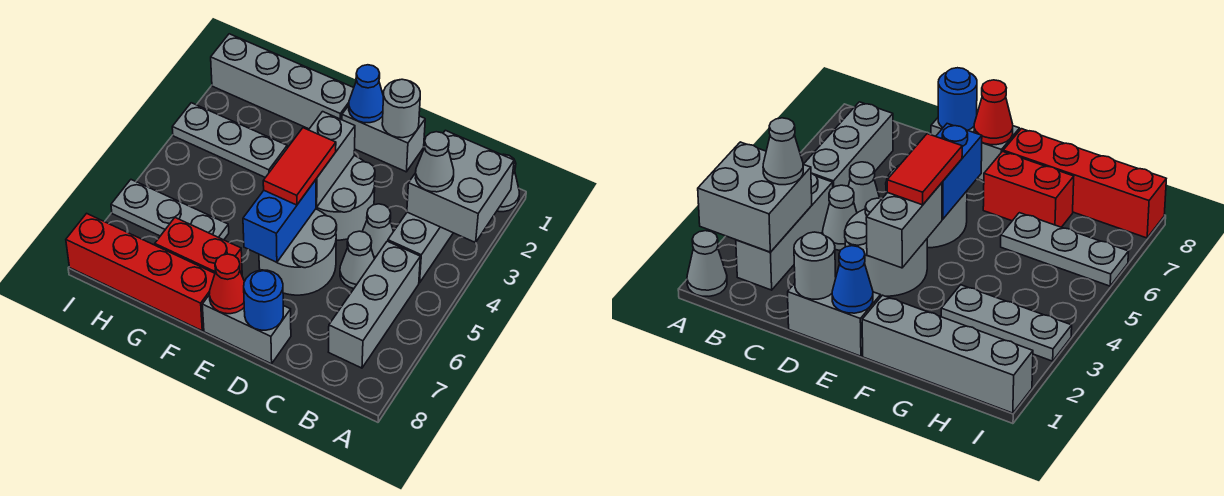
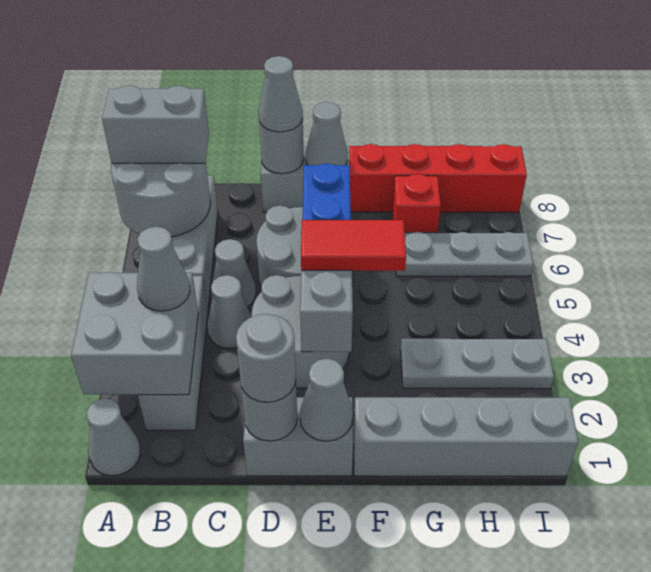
none -> grey round brick A6:B7 level 2
none -> grey brick A7:B7 level 3
none -> grey round brick D1 level 3
blue round brick D8 level 2 -> grey round brick D8 level 2
none -> grey cone D8 level 3
blue cone E1 level 2 -> grey cone E1 level 2
red tile E4:E5 level 3 -> red tile E4:F4 level 3
red cone E8 level 2 -> grey cone E8 level 2
red brick F7:G7 level 1 -> red brick G7 level 1

